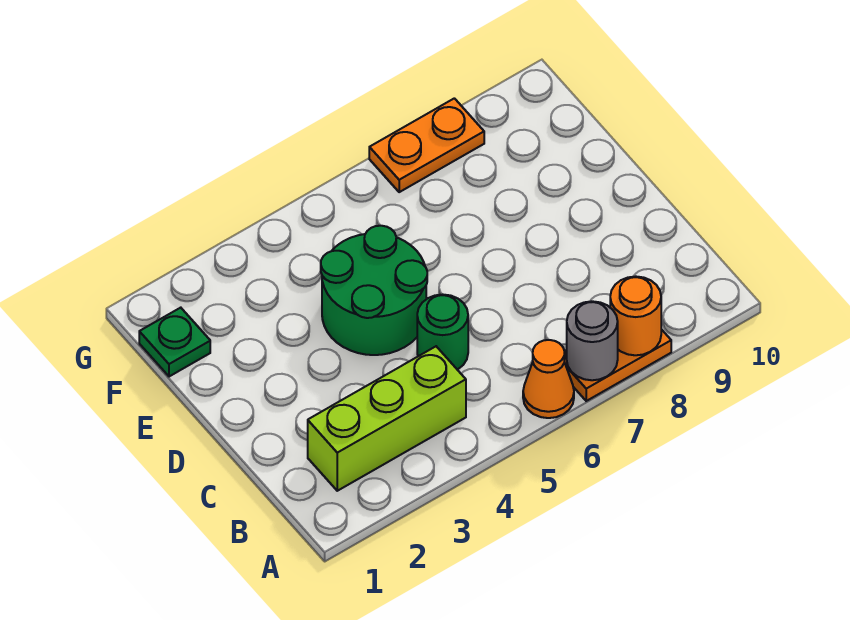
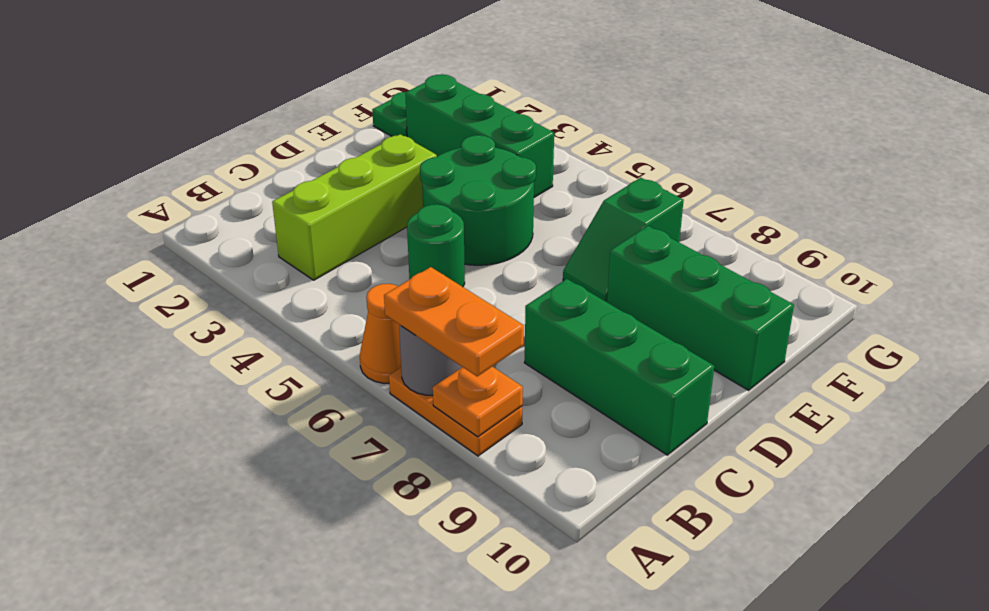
orange round brick A8 level 2 -> orange plate A8 level 2
lime brick B2:B4 level 1 -> lime brick B3:D3 level 1
none -> green brick C8:C10 level 1
none -> green slope E7:F7 level 1 top F
none -> green brick E8:E10 level 1
none -> green brick F2:F4 level 1
orange plate G7:G8 level 1 -> orange plate A7:A8 level 3

